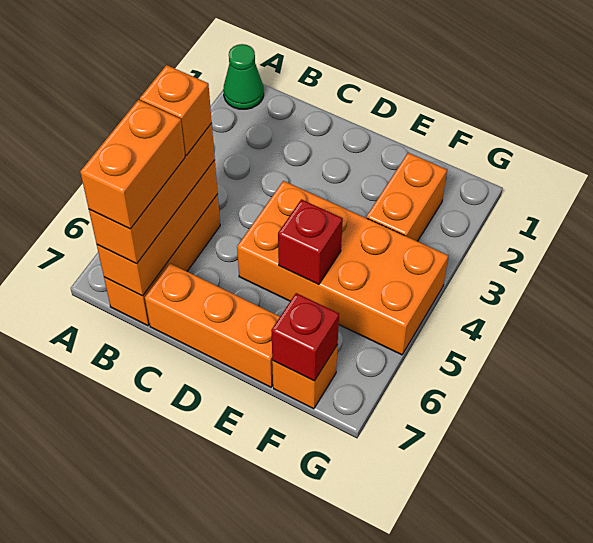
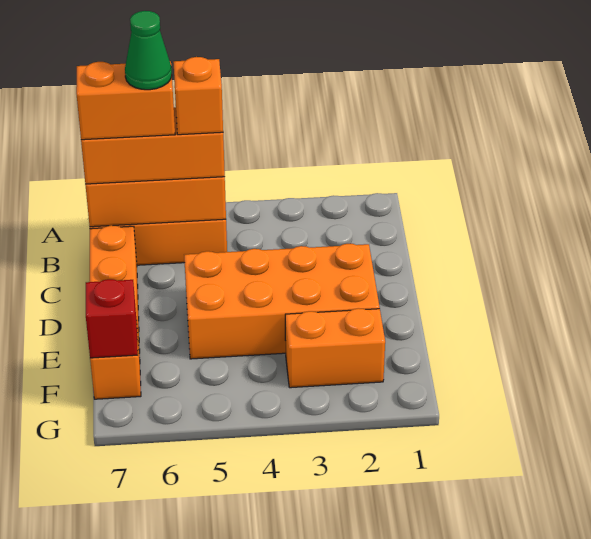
green cone A1 level 1 -> green cone B6 level 5
orange brick D4:G5 level 1 -> orange brick D2:E5 level 1
red brick E5 level 2 -> none

